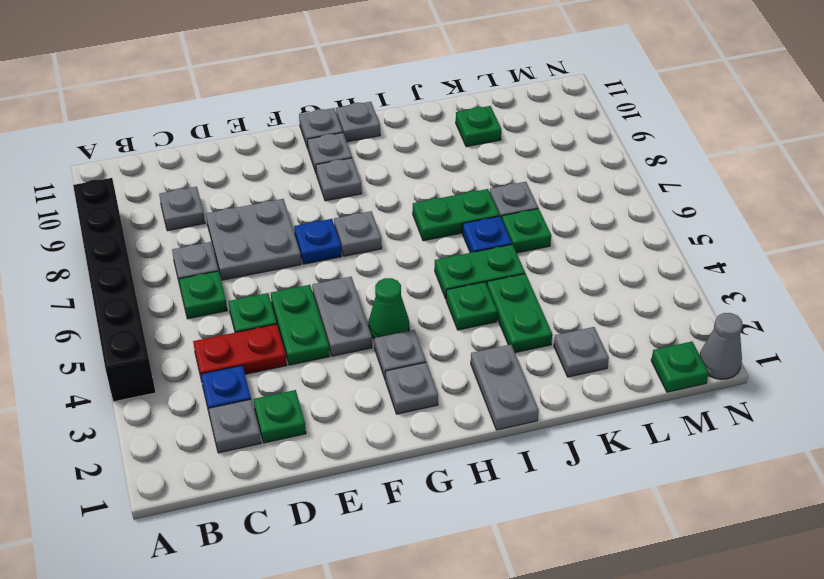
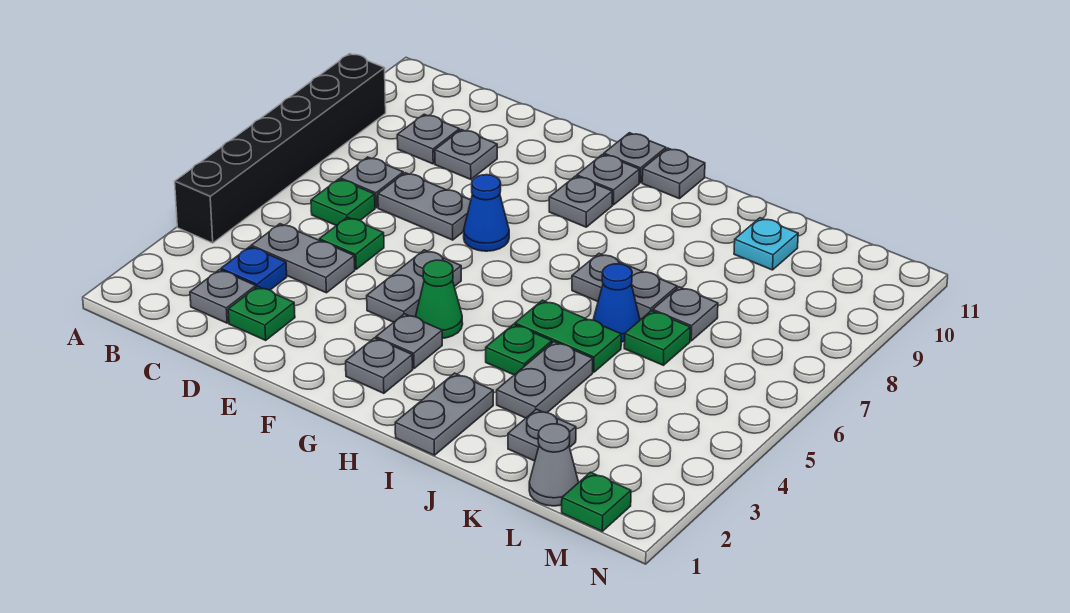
red plate C4:D4 level 1 -> grey plate C4:D4 level 1
grey plate D7:E8 level 1 -> grey plate D7:E7 level 1
green plate E4:E5 level 1 -> none
blue plate F7 level 1 -> blue cone F7 level 1
grey plate G7 level 1 -> grey plate D9 level 1
green plate I7:J7 level 1 -> grey plate I7:J7 level 1
green plate J3:J4 level 1 -> grey plate J3:J4 level 1
blue plate J6 level 1 -> blue cone J6 level 1
green plate K10 level 1 -> cyan plate K10 level 1
grey cone N1 level 1 -> grey cone L1 level 1

